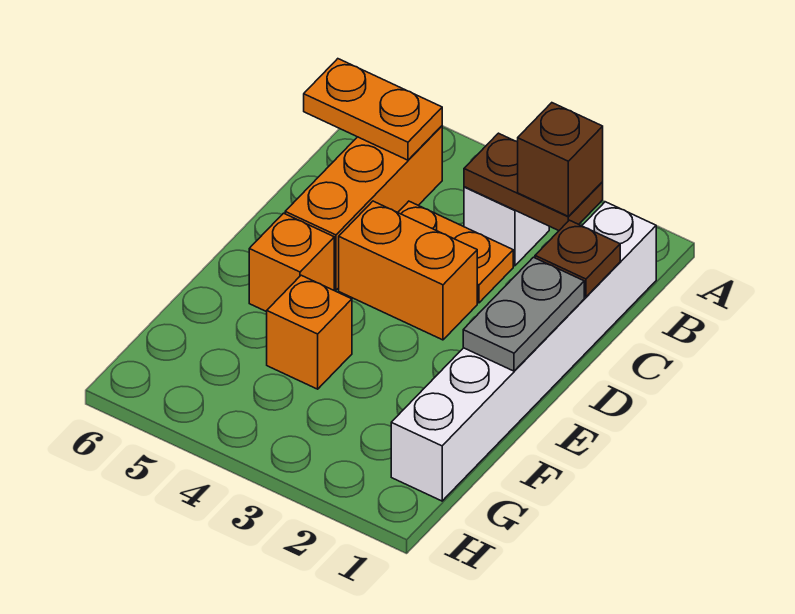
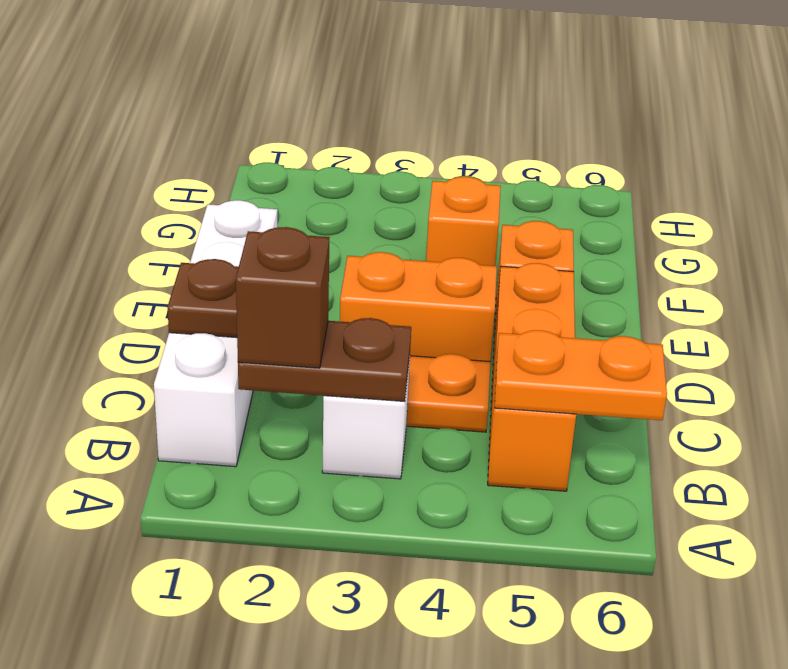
white brick B1:G1 level 1 -> white brick B1:E1 level 1
grey plate D1:E1 level 2 -> none

